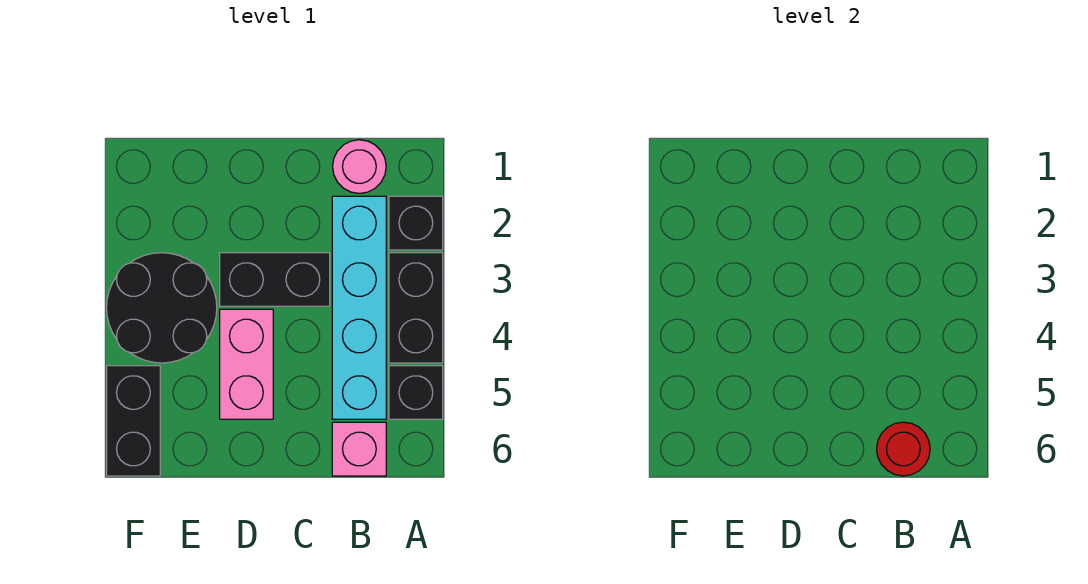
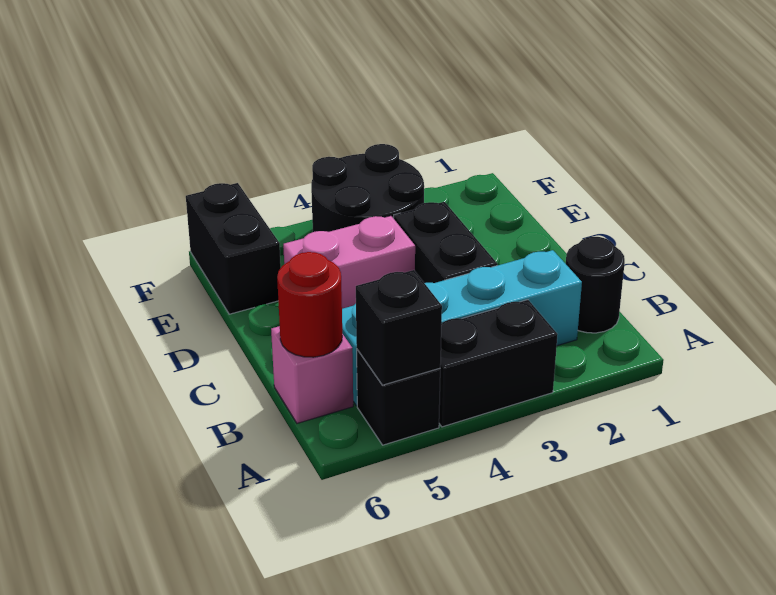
black brick A2 level 1 -> black brick A5 level 2
pink round brick B1 level 1 -> black round brick B1 level 1
black brick F5:F6 level 1 -> black brick E6:F6 level 1

